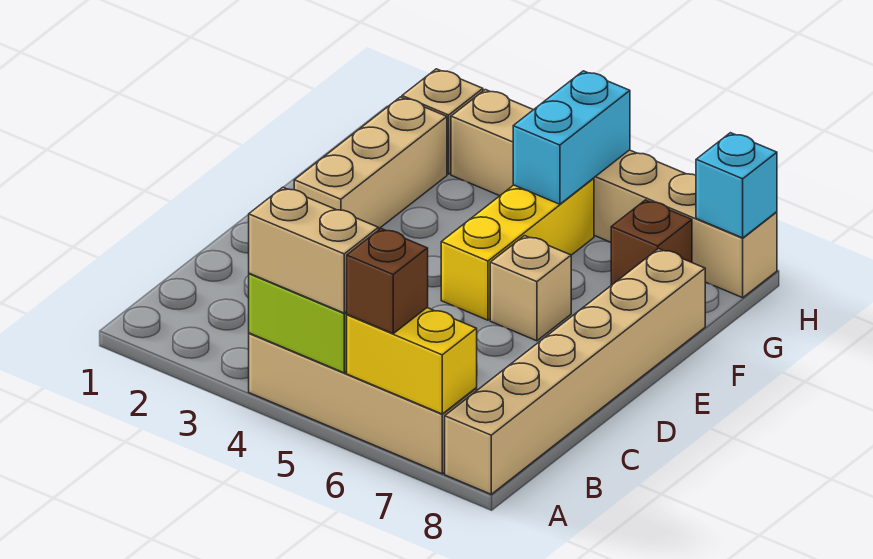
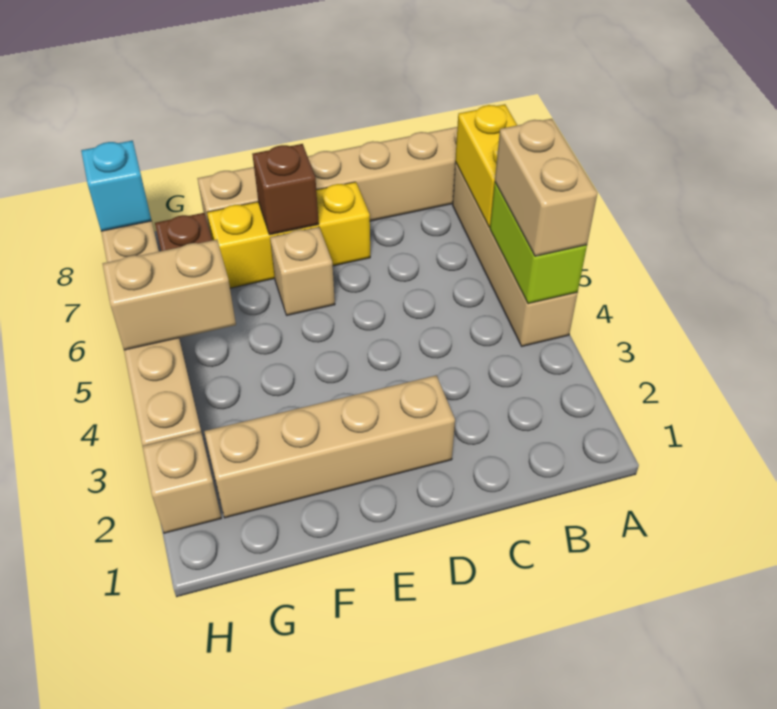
brown brick A6 level 3 -> brown brick E7 level 2
tan brick E2:G2 level 1 -> tan brick D2:G2 level 1
yellow brick E5:G5 level 1 -> yellow brick D7:F7 level 1
cyan brick G5:H5 level 2 -> tan brick G5:H5 level 2

